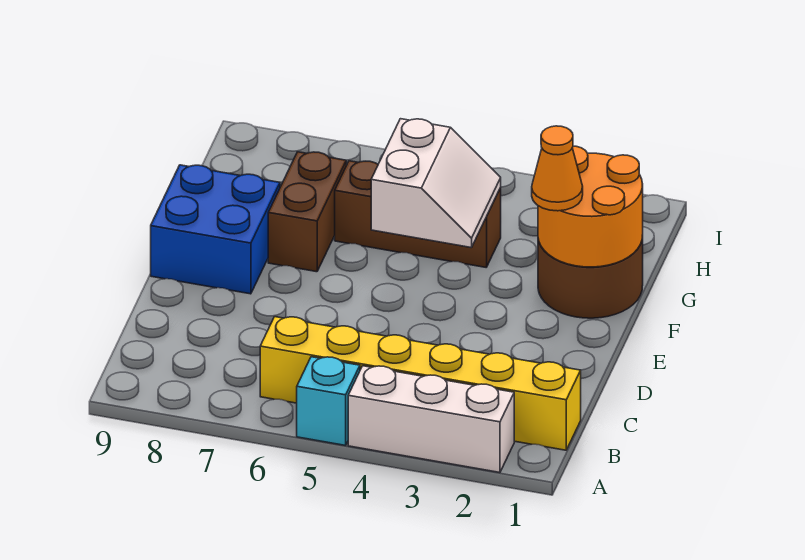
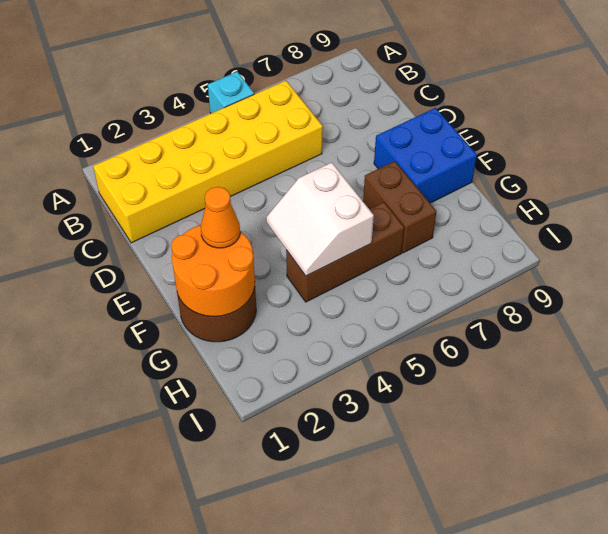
white brick A2:A4 level 1 -> none
yellow brick B1:B6 level 1 -> yellow brick B1:C6 level 1

